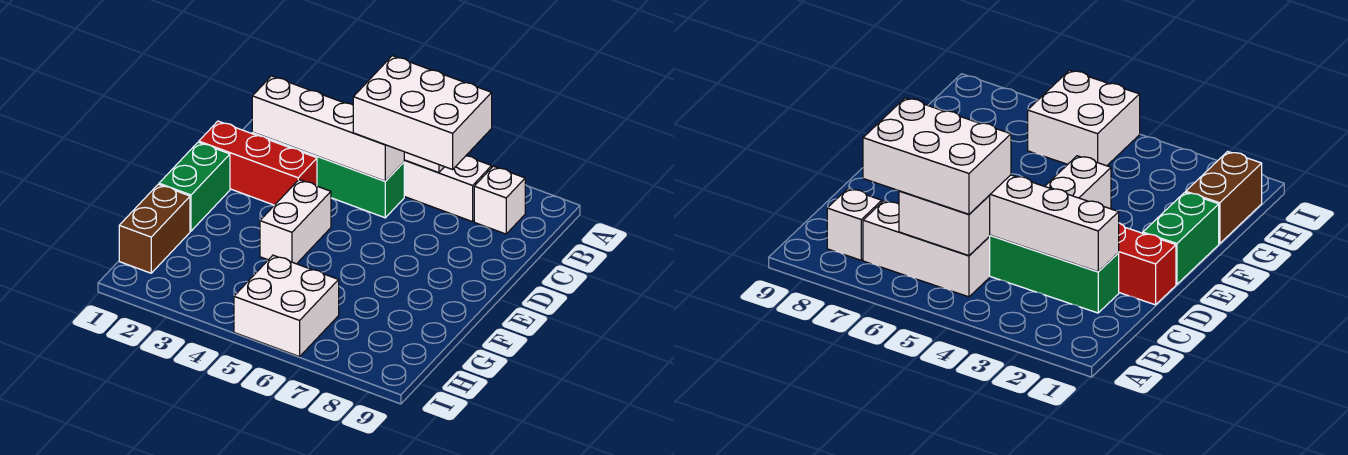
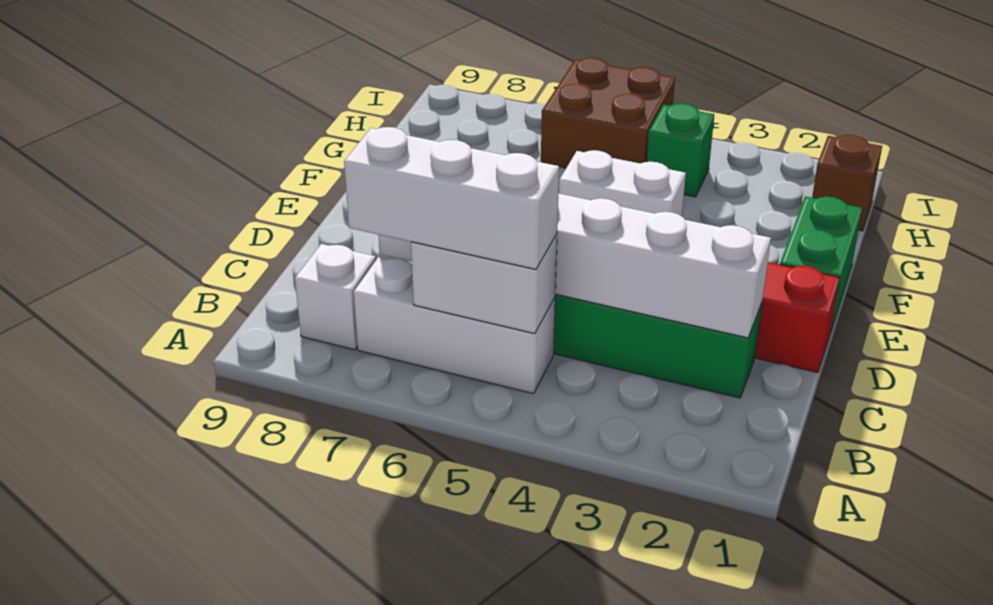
white brick B5:C7 level 3 -> white brick B5:B7 level 3
white brick C2:C5 level 2 -> white brick C2:C7 level 2
white brick E4:F4 level 1 -> white brick F4:F5 level 1
brown brick G1:H1 level 1 -> brown brick H1 level 1
none -> green brick H4 level 1
white brick H5:I6 level 1 -> brown brick H5:I6 level 1

